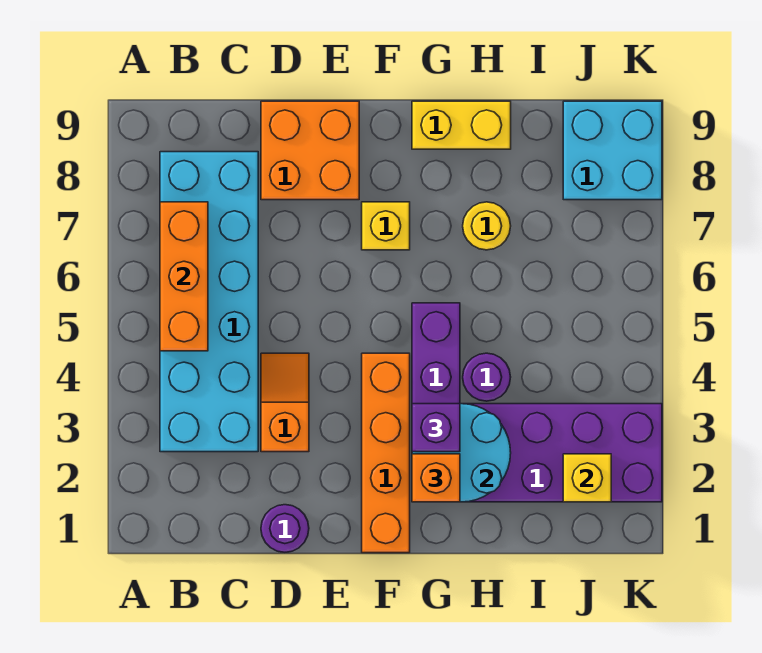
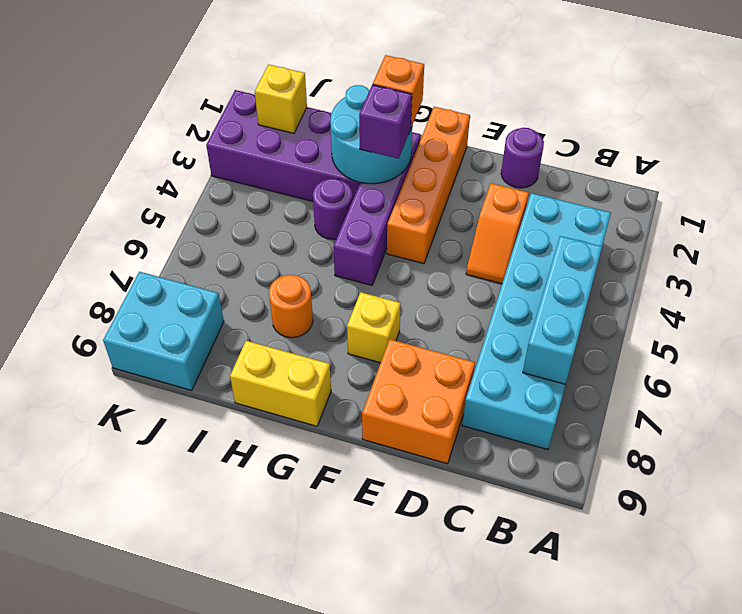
orange brick B5:B7 level 2 -> cyan brick B5:B7 level 2
yellow round brick H7 level 1 -> orange round brick H7 level 1

